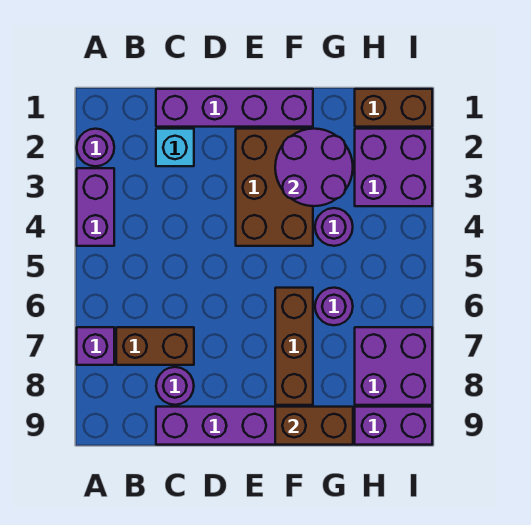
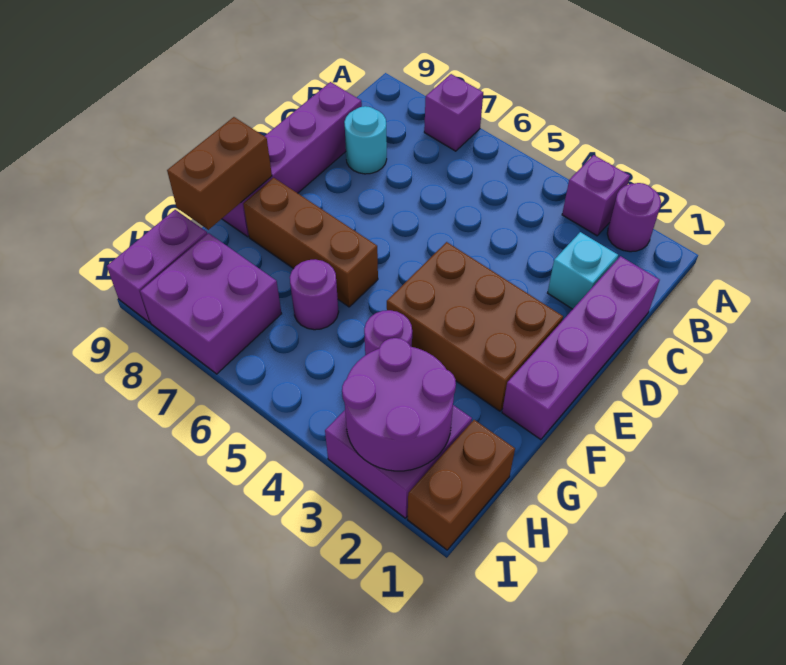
purple brick A3:A4 level 1 -> purple brick A3 level 1
brown brick B7:C7 level 1 -> none
purple round brick C8 level 1 -> cyan round brick C8 level 1
purple round brick F2:G3 level 2 -> purple round brick H2:I3 level 2

